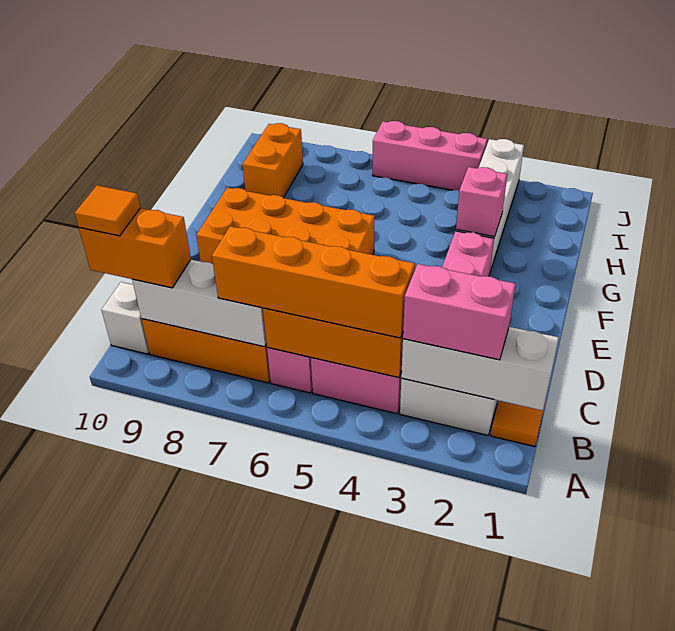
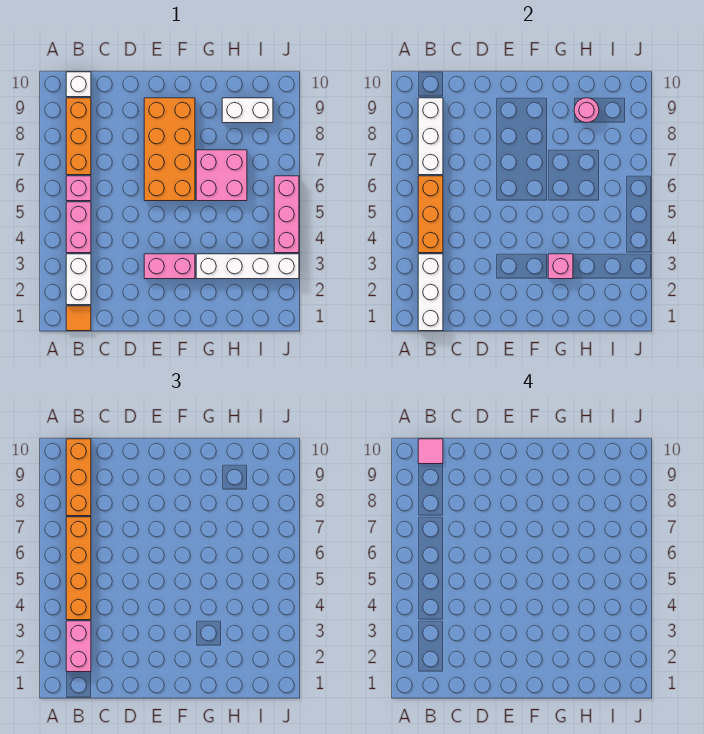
orange brick B9:B10 level 3 -> orange brick B8:B10 level 3
orange tile B10 level 4 -> pink tile B10 level 4
none -> pink brick G6:H7 level 1
orange brick H9:I9 level 1 -> white brick H9:I9 level 1
none -> pink round brick H9 level 2

